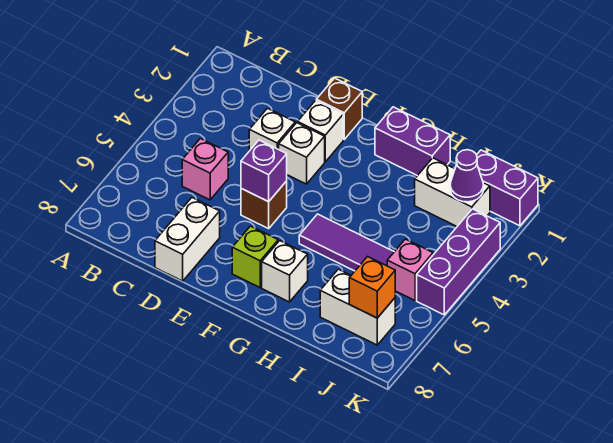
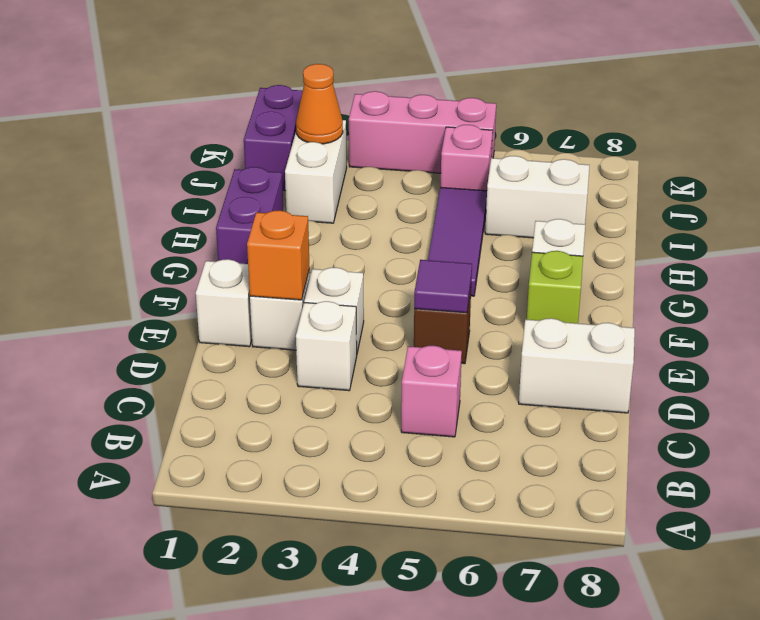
brown brick E1 level 1 -> white brick E1 level 1
purple brick E5 level 2 -> purple tile E5 level 2
white brick I7:J7 level 1 -> white brick I6:I7 level 1
purple cone J2 level 2 -> orange cone J2 level 2
orange brick J7 level 2 -> orange brick E2 level 2
purple brick K3:K5 level 1 -> pink brick K3:K5 level 1

